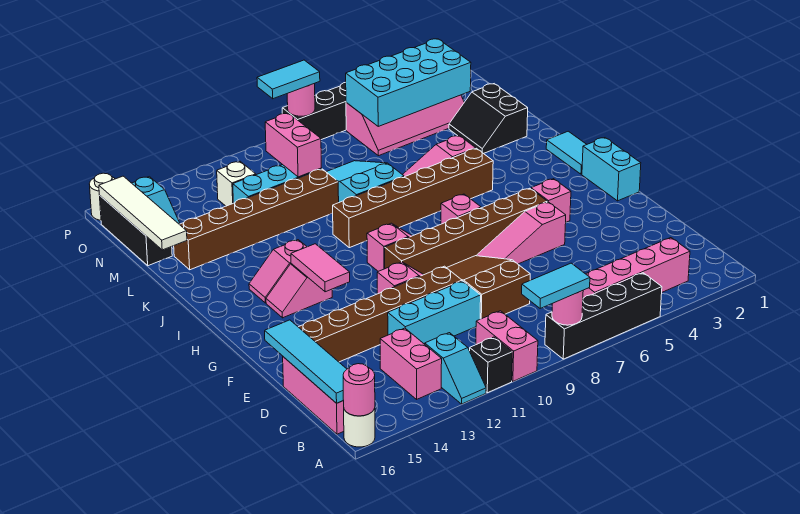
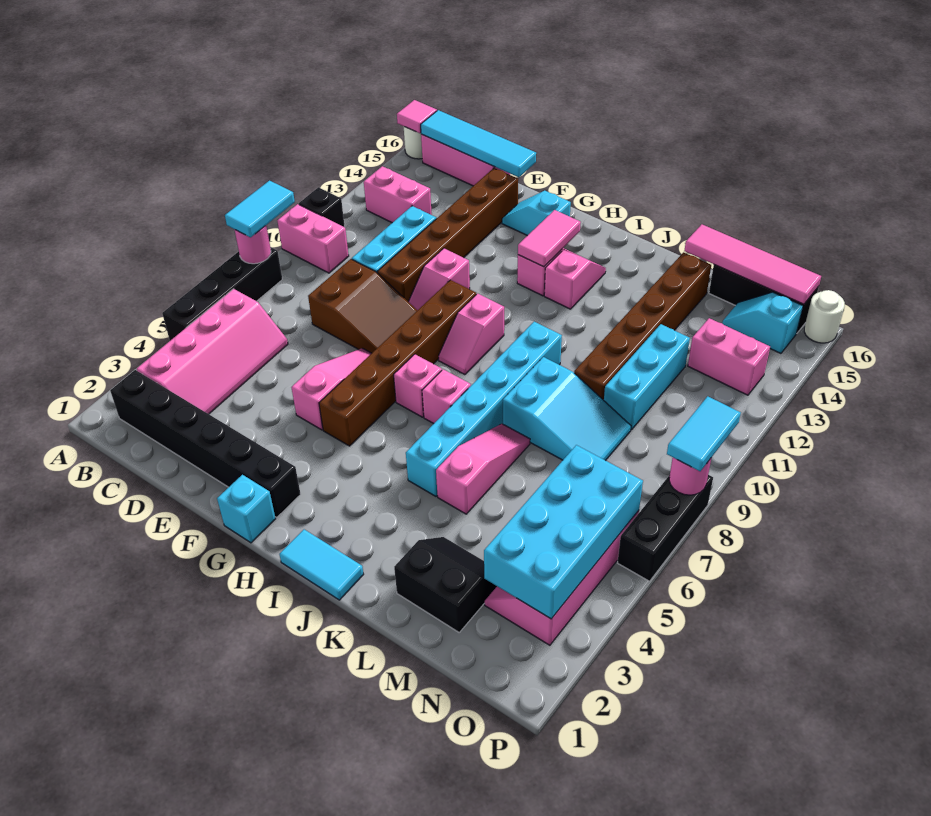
cyan slope A12:B12 level 1 top B -> cyan slope F15:G15 level 1 top G
pink round brick A16 level 2 -> pink tile A16 level 2
none -> black brick B2:G2 level 1
cyan brick G1:H1 level 1 -> cyan brick G1 level 1
pink brick G4 level 1 -> pink brick I7 level 1
pink tile G13:H13 level 2 -> pink tile H13:H14 level 2
brown brick J5:J10 level 1 -> cyan brick J5:J10 level 1
white tile L16:O16 level 2 -> pink tile L16:O16 level 2
pink brick M10:N10 level 2 -> pink brick N13:O13 level 1
white brick N12 level 1 -> none

